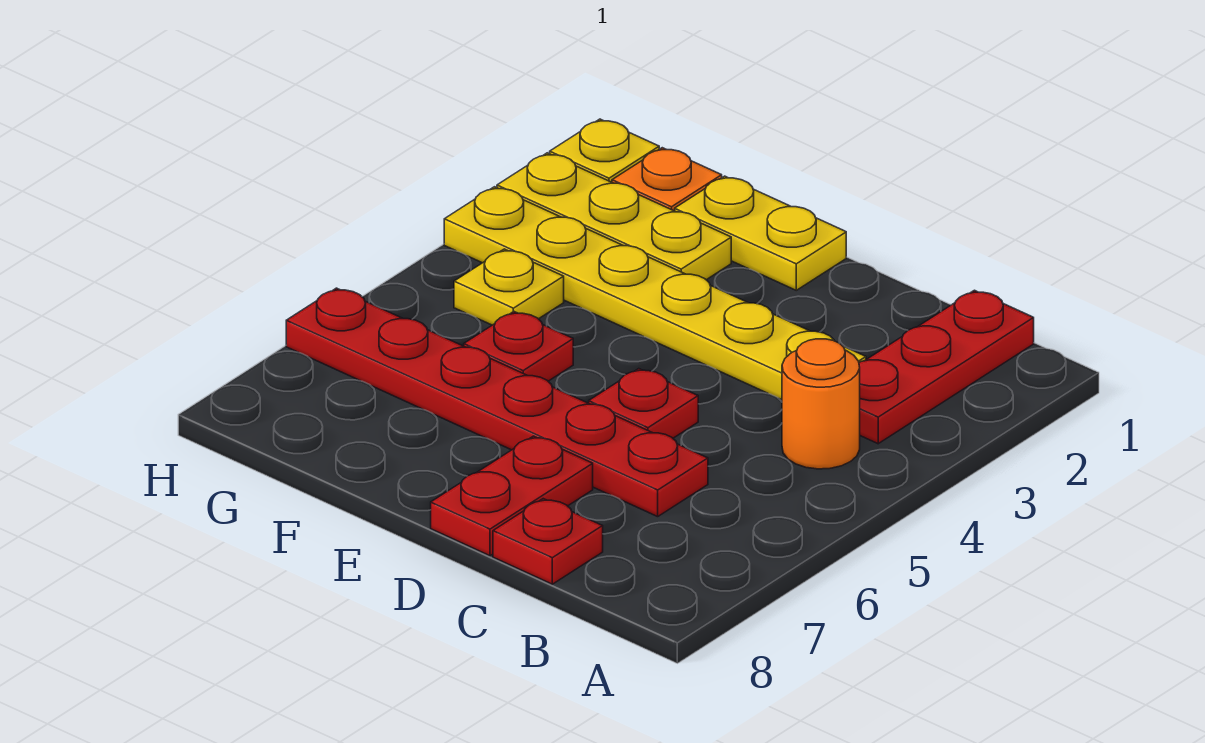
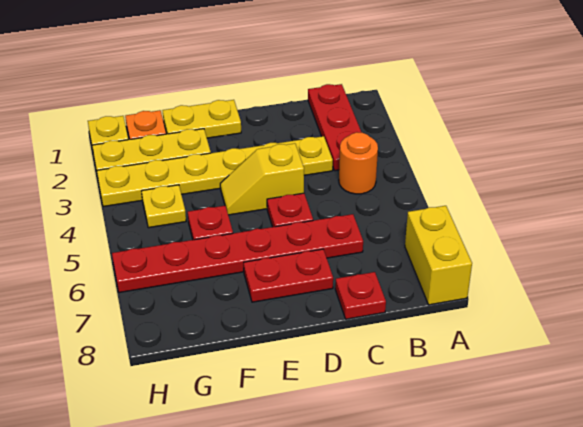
none -> yellow brick A7:A8 level 1
none -> yellow slope D4:E4 level 1 top D
red plate D7:D8 level 1 -> red plate D7:E7 level 1

